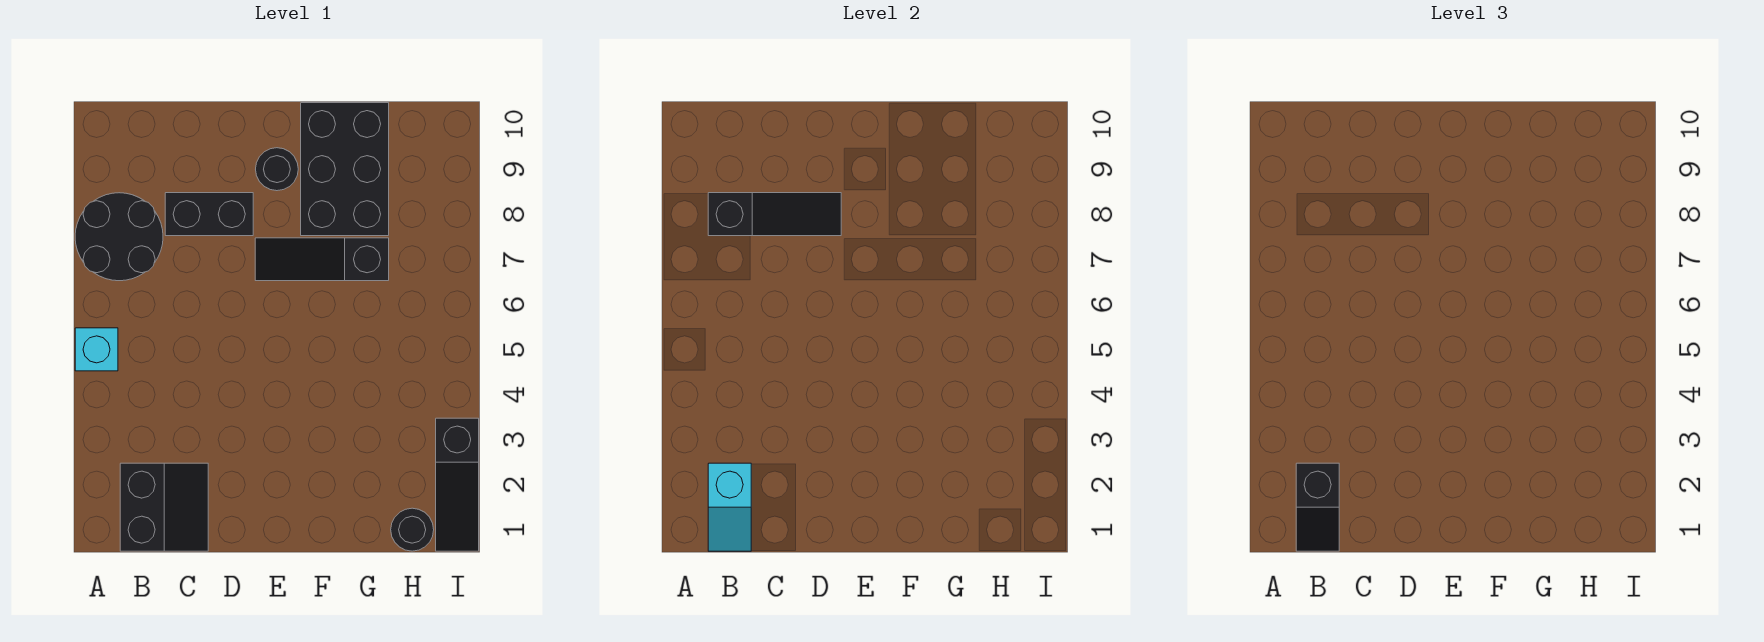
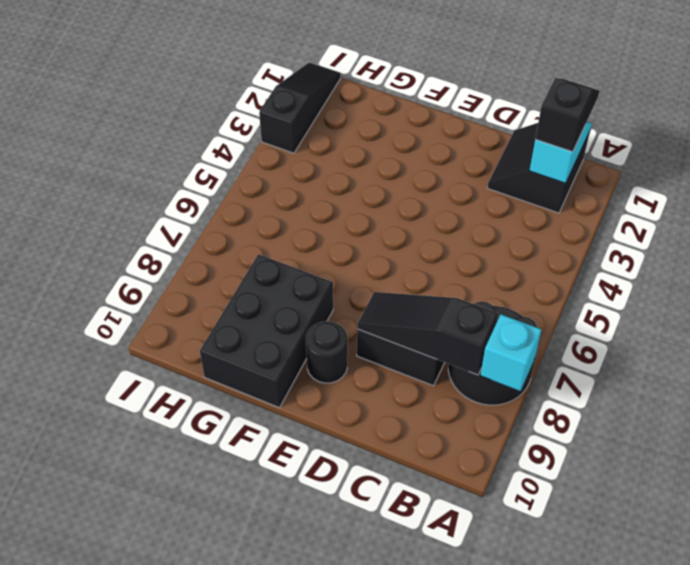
cyan brick A5 level 1 -> cyan brick A8 level 2
black slope E7:G7 level 1 top G -> none
black round brick H1 level 1 -> none

